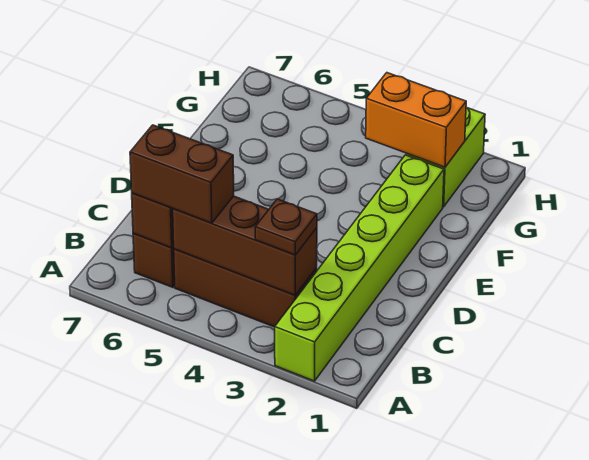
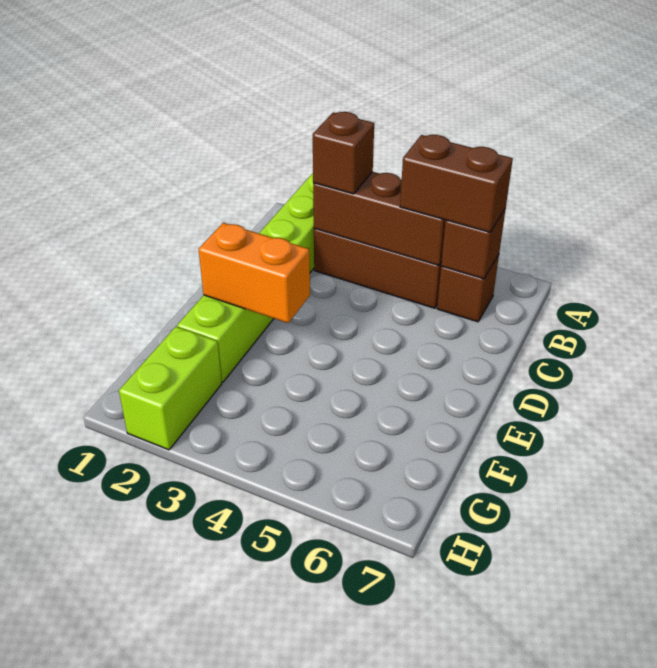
brown plate B3 level 3 -> brown brick B3 level 3
orange brick G2:G3 level 2 -> orange brick E2:E3 level 2

